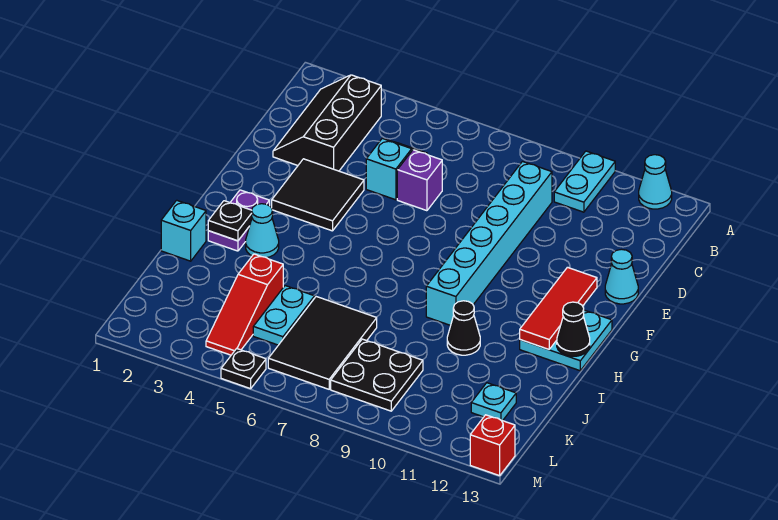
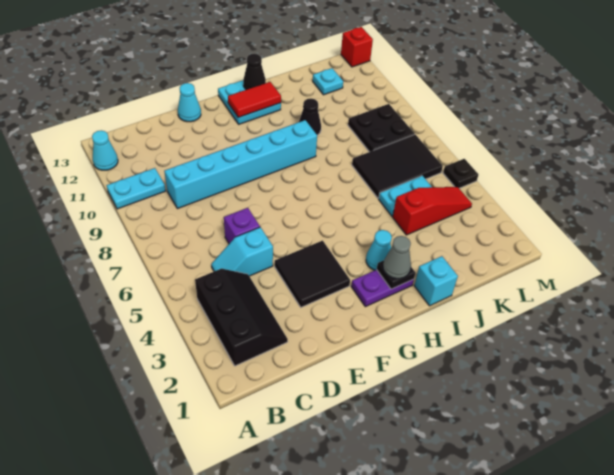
black slope B2:D3 level 1 top 3 -> black slope B2:C4 level 1 top B
red tile F12:H12 level 2 -> red tile G12:H12 level 2
none -> grey cone H2 level 3

